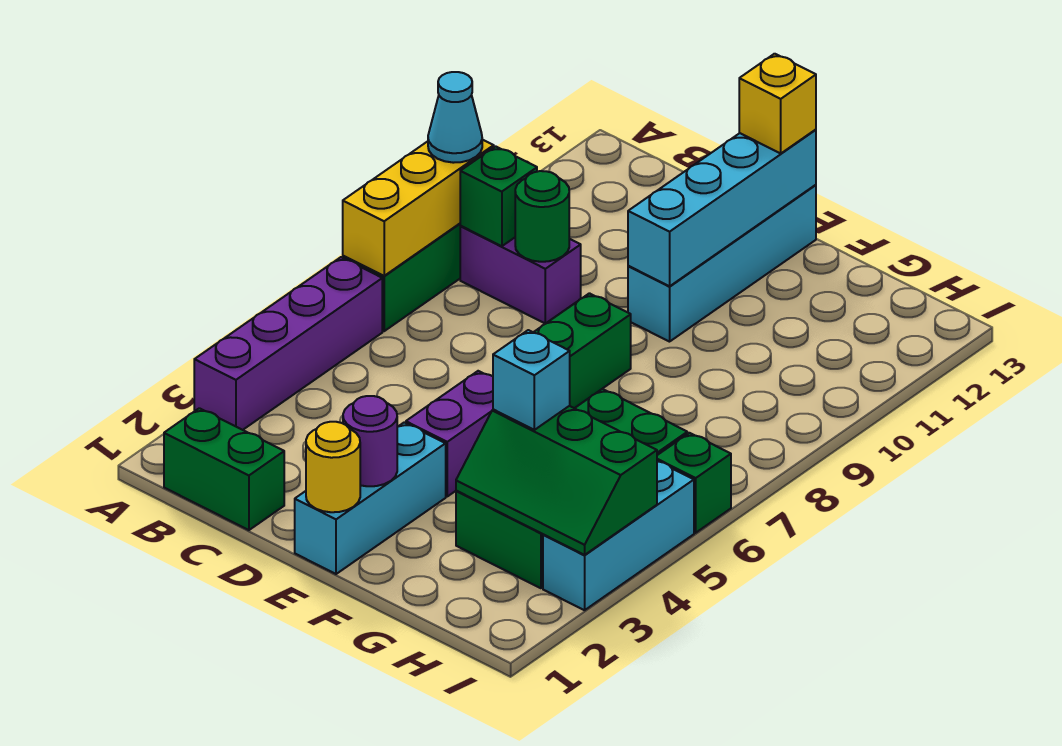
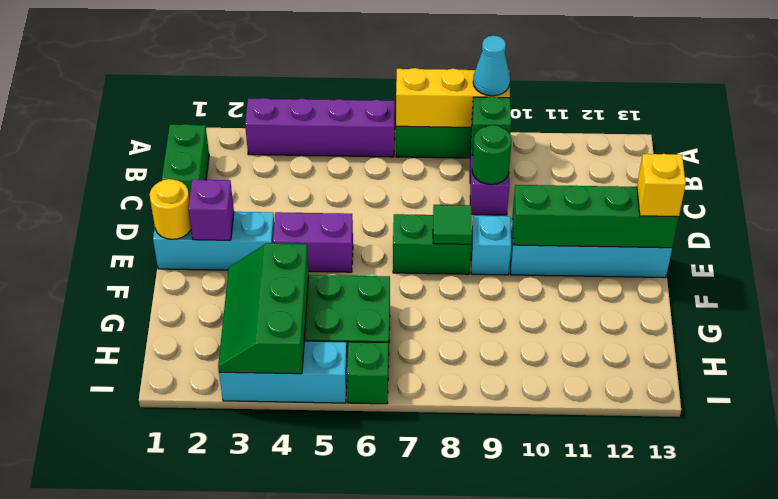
purple round brick E2 level 2 -> purple brick E2 level 2
none -> green tile E8 level 2
cyan brick E10:E13 level 2 -> green brick E10:E13 level 2
cyan brick G4 level 3 -> cyan brick E9 level 1

